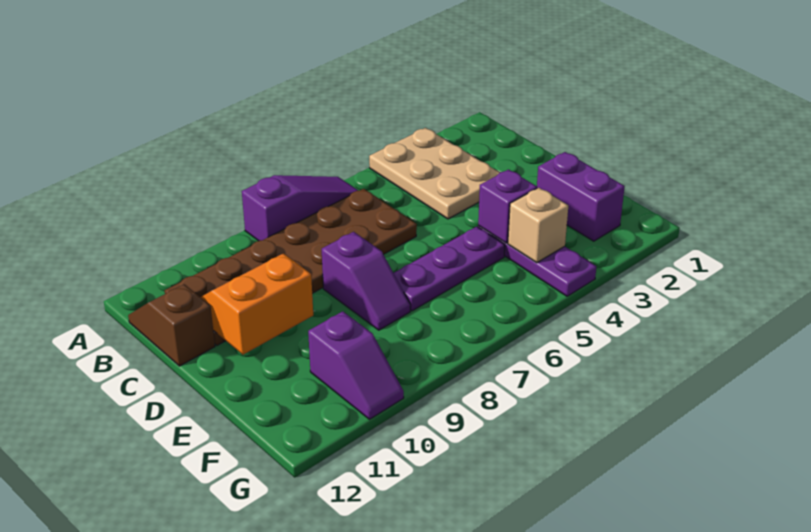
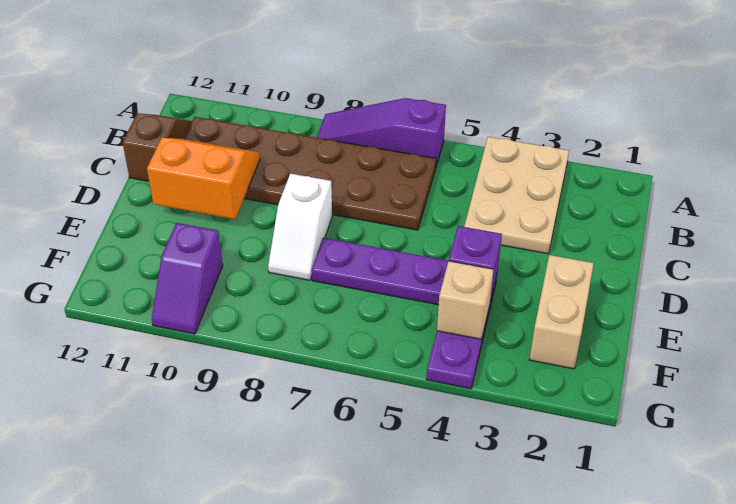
purple slope A6:A8 level 1 top 8 -> purple slope A6:A8 level 1 top 6
purple slope D8:E8 level 1 top D -> white slope D8:E8 level 1 top D
purple brick E2:F2 level 1 -> tan brick E2:F2 level 1

